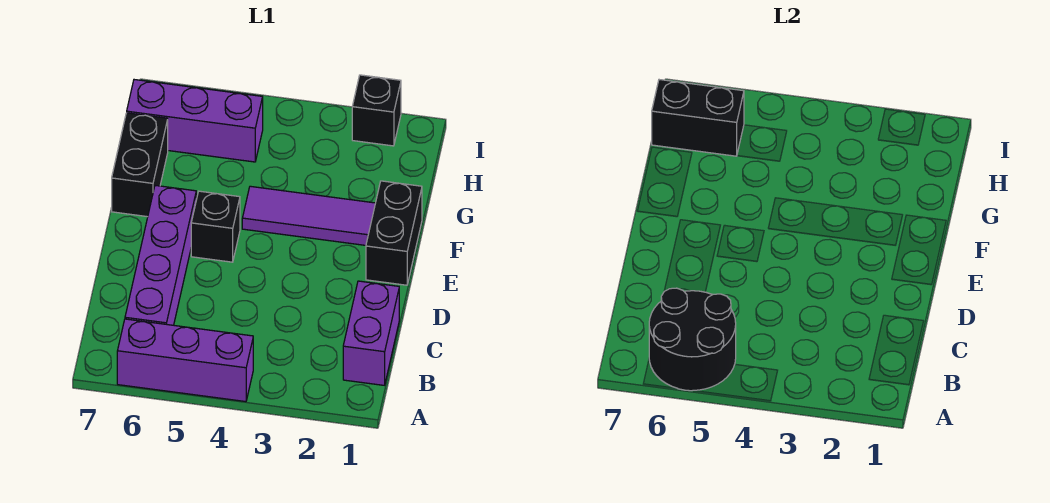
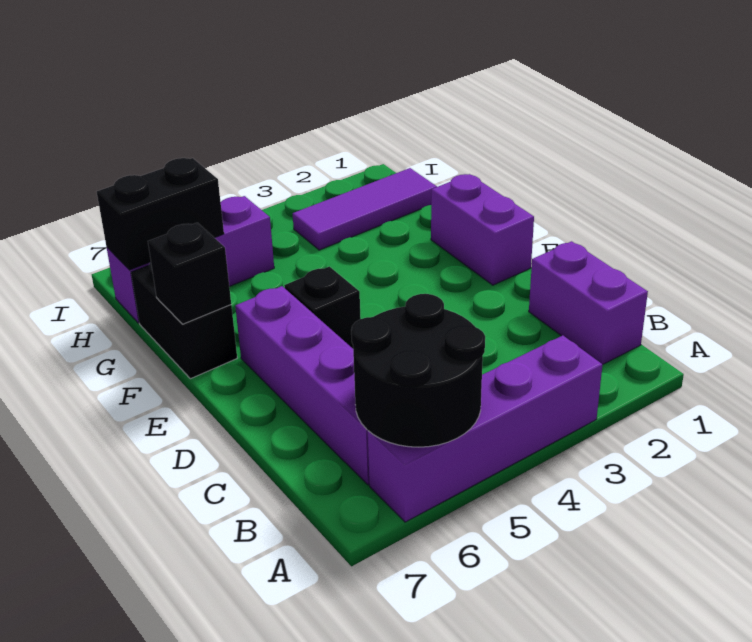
purple brick A4:A6 level 1 -> purple brick A3:A6 level 1
black brick E1:F1 level 1 -> purple brick E1:F1 level 1
purple tile F2:F4 level 1 -> purple tile H1:H3 level 1
black brick I2 level 1 -> black brick F7 level 2

